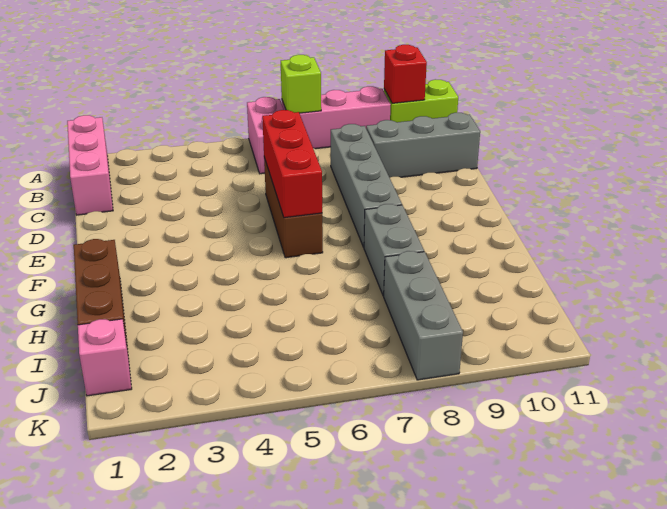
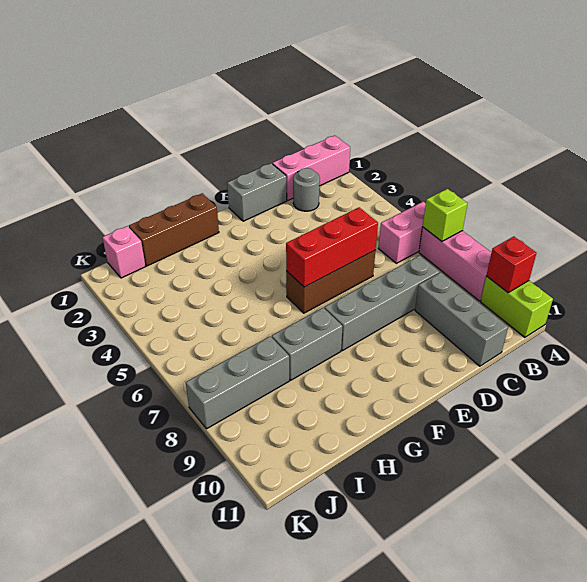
none -> grey round brick C2 level 1
none -> grey brick D1:E1 level 1

